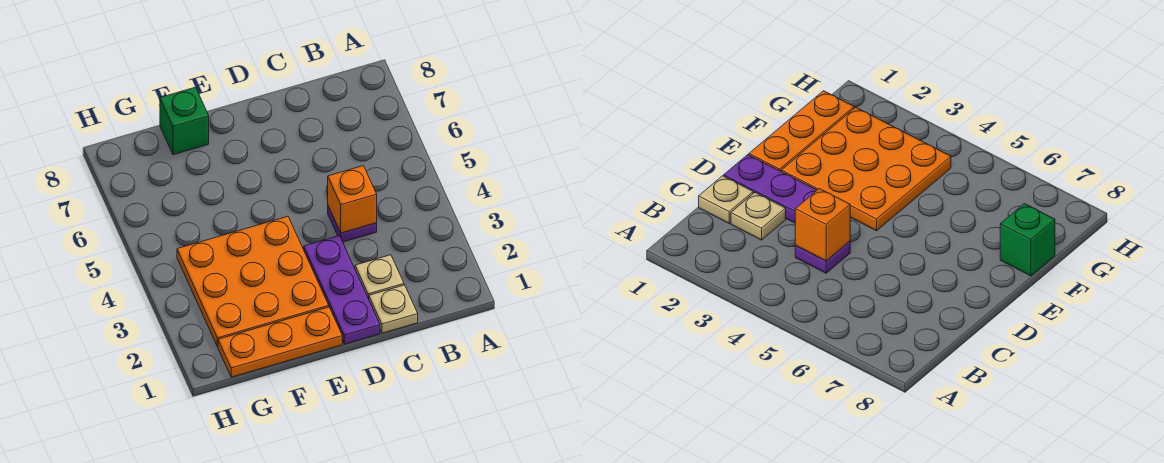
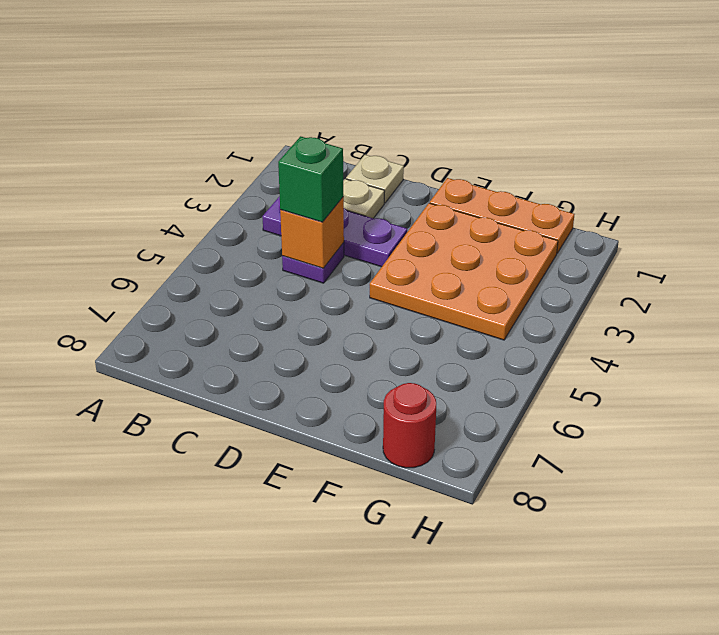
purple plate D1:D3 level 1 -> purple plate B3:D3 level 1
green brick F8 level 1 -> green brick C4 level 3
none -> red round brick G8 level 1

